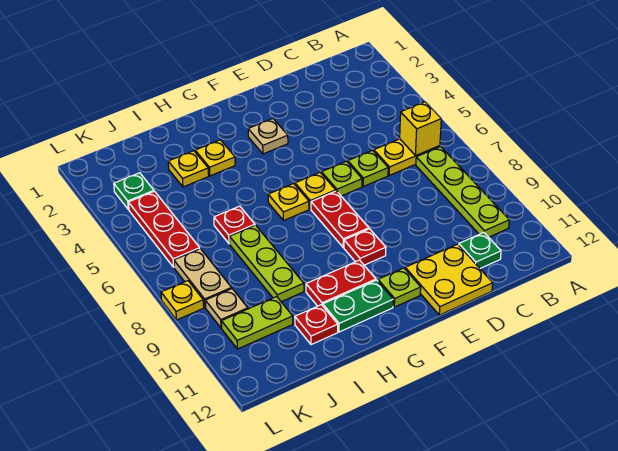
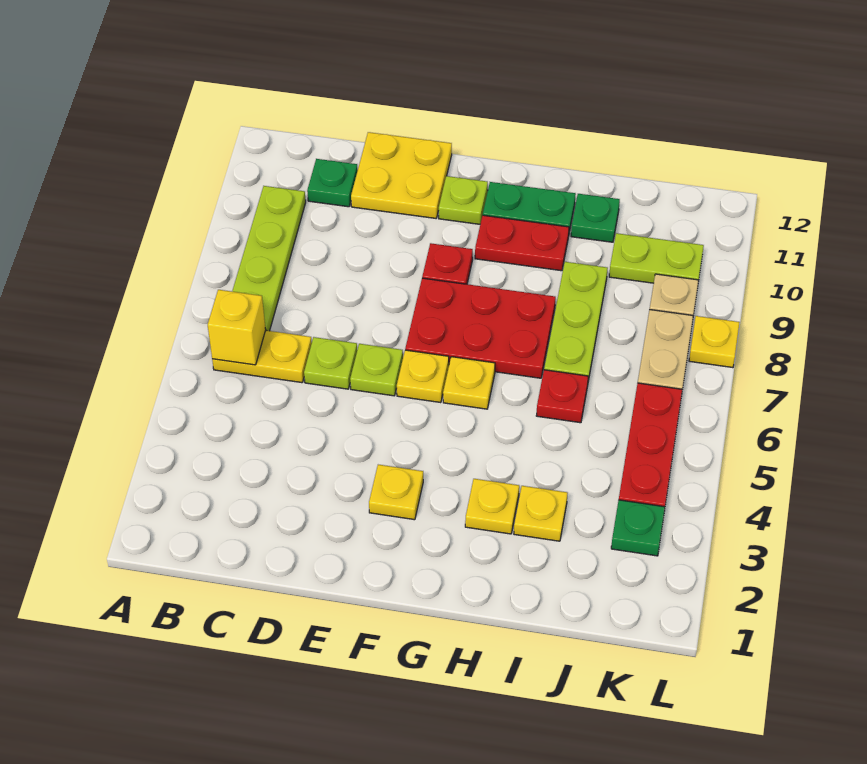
tan plate F3 level 1 -> yellow plate F3 level 1
red plate F7:F8 level 1 -> red plate F7:H8 level 1
red plate I11 level 1 -> green plate I11 level 1

